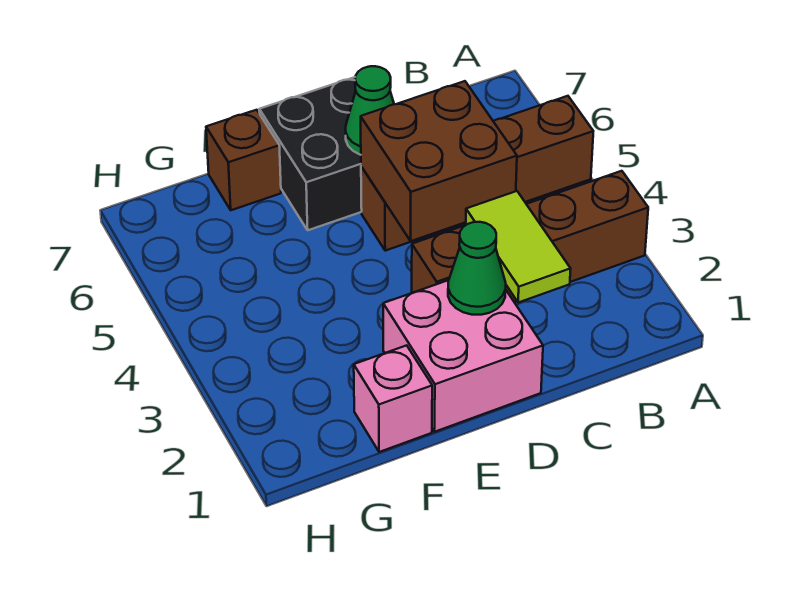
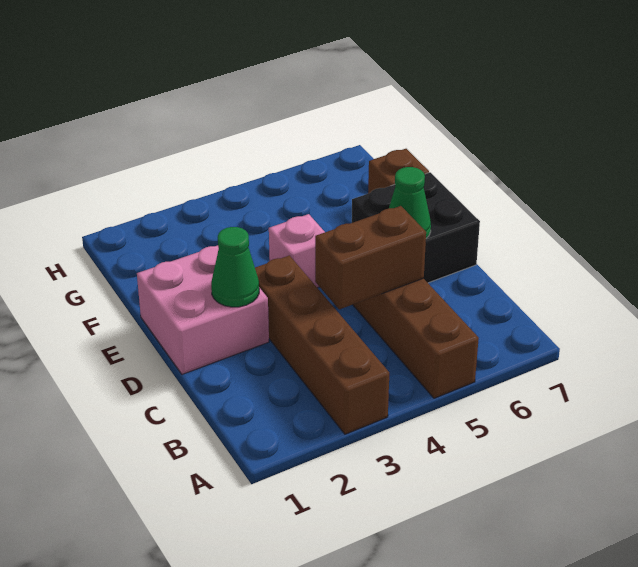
lime tile C2:C3 level 2 -> none
brown brick C4:D5 level 2 -> brown brick C4:C5 level 2
pink brick F1 level 1 -> pink brick E4 level 1

